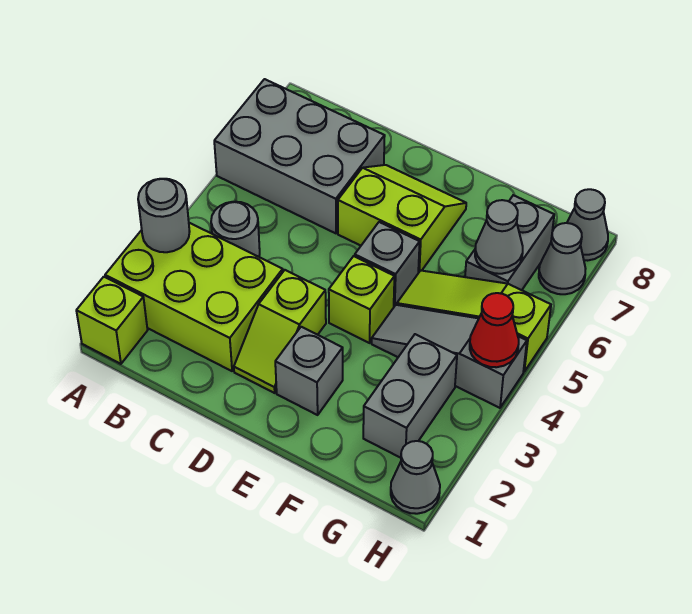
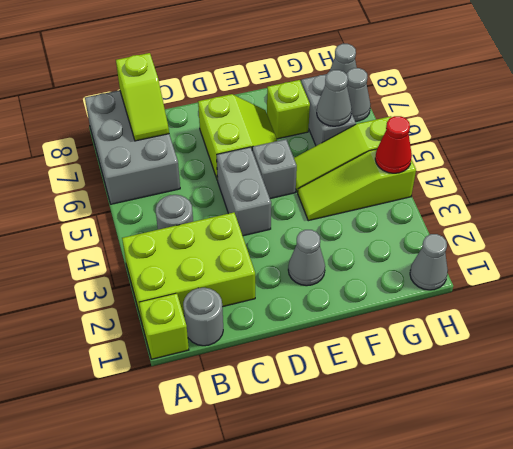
grey round brick A3 level 2 -> grey round brick B1 level 1
grey brick A6:C7 level 1 -> grey brick A6:B8 level 1
lime slope D2:D3 level 1 top 3 -> lime slope B7:B8 level 2 top 8
lime slope D6:E7 level 1 top 6 -> lime slope D6:E7 level 1 top D
grey brick E2 level 1 -> grey cone E2 level 1
lime brick E4 level 1 -> lime brick F7 level 1
grey slope F4:H4 level 1 top H -> lime slope F4:H4 level 1 top H
grey brick G2:G3 level 1 -> grey brick D4:D5 level 1

